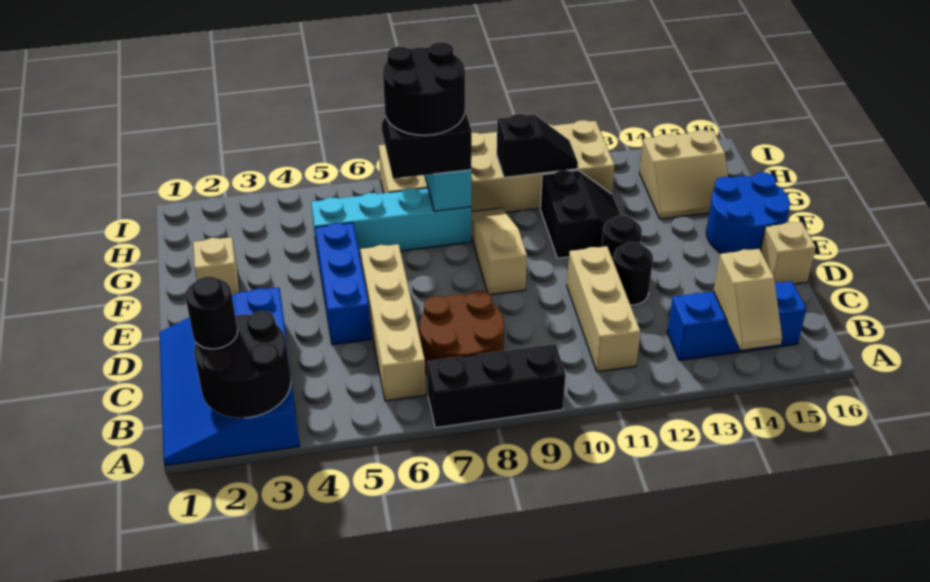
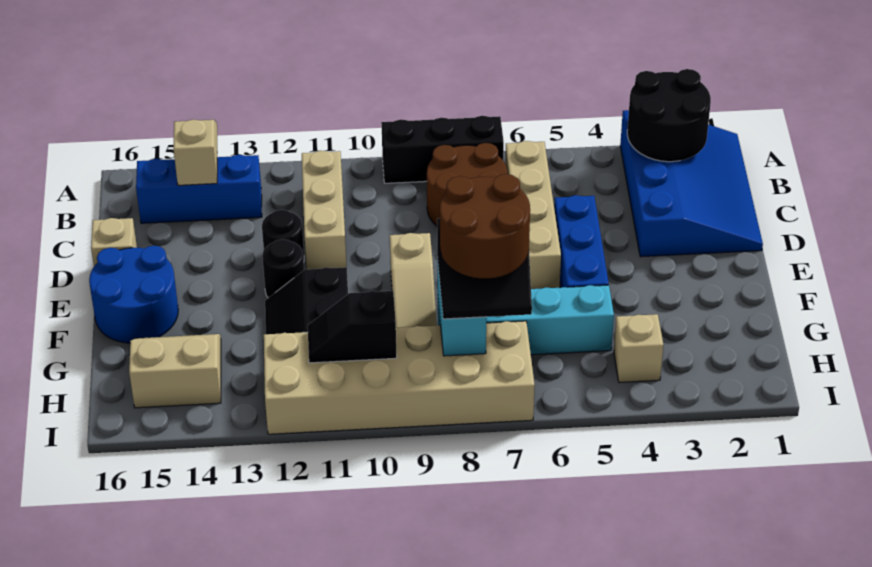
black round brick B2 level 3 -> none
tan brick F2 level 1 -> tan brick H4 level 1
black round brick G7:H8 level 4 -> brown round brick G7:H8 level 4

